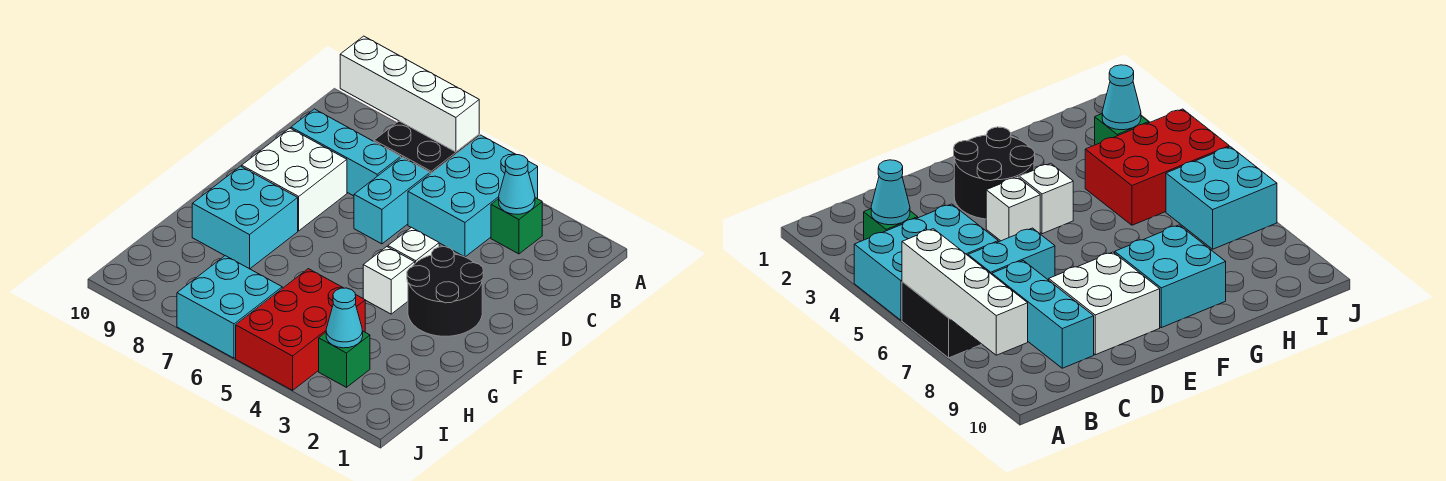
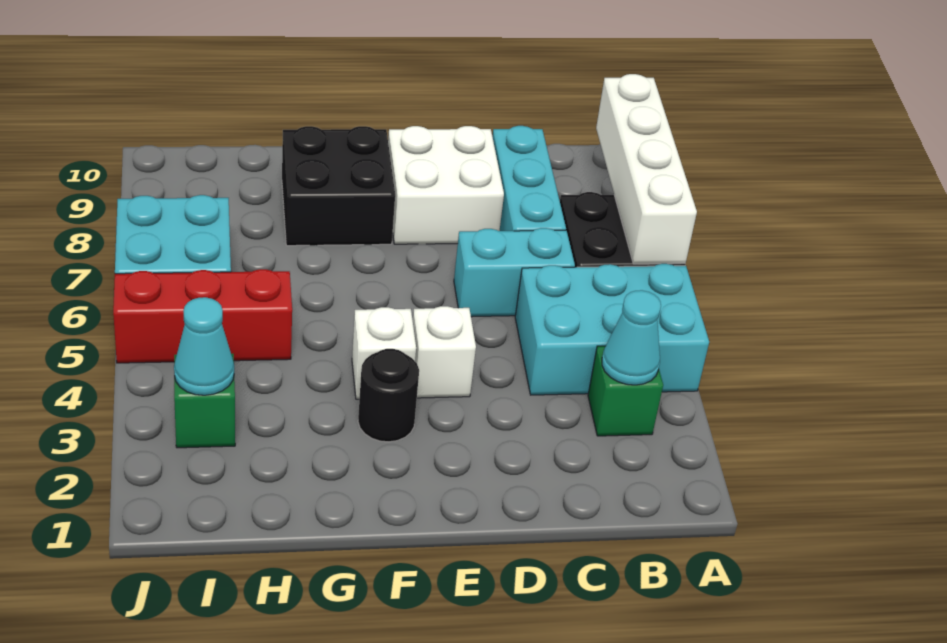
black round brick E2:F3 level 1 -> black round brick F3 level 1
cyan brick F8:G9 level 1 -> black brick F8:G9 level 1
red brick H4:J5 level 1 -> red brick H5:J5 level 1

